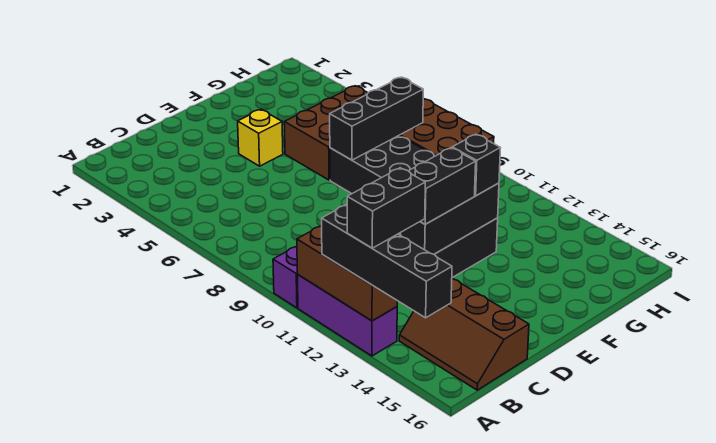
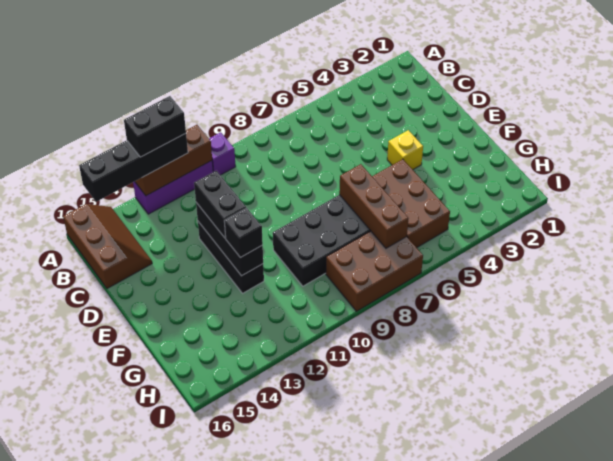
black brick A13:B13 level 4 -> black brick A12:A13 level 4
brown slope B14:C16 level 1 top C -> brown slope A15:C16 level 1 top 16
black brick F7:H7 level 2 -> brown brick F7:H7 level 2

